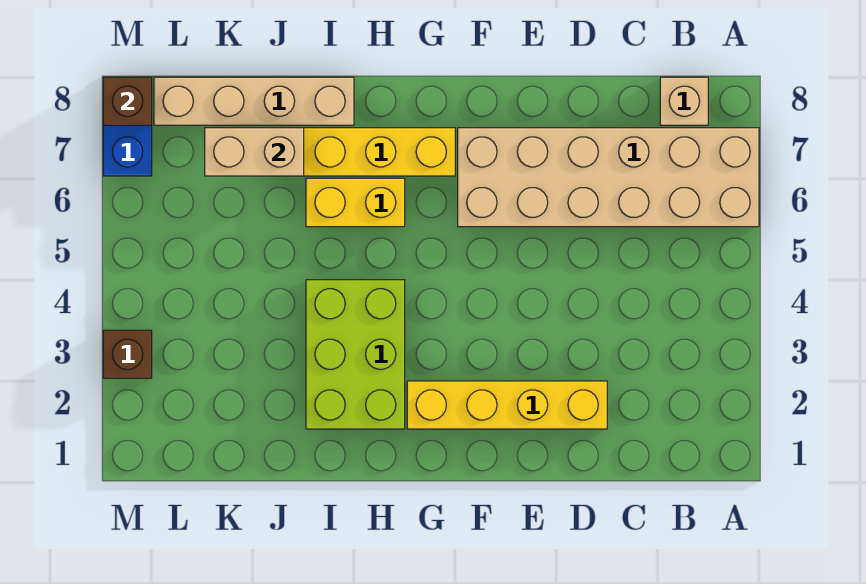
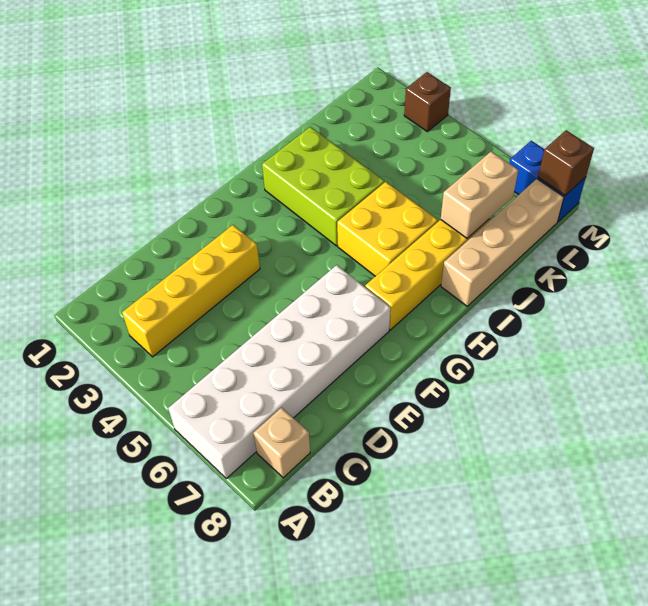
tan brick A6:F7 level 1 -> white brick A6:F7 level 1
yellow brick D2:G2 level 1 -> yellow brick B3:E3 level 1
yellow brick H6:I6 level 1 -> yellow brick H5:I6 level 1

